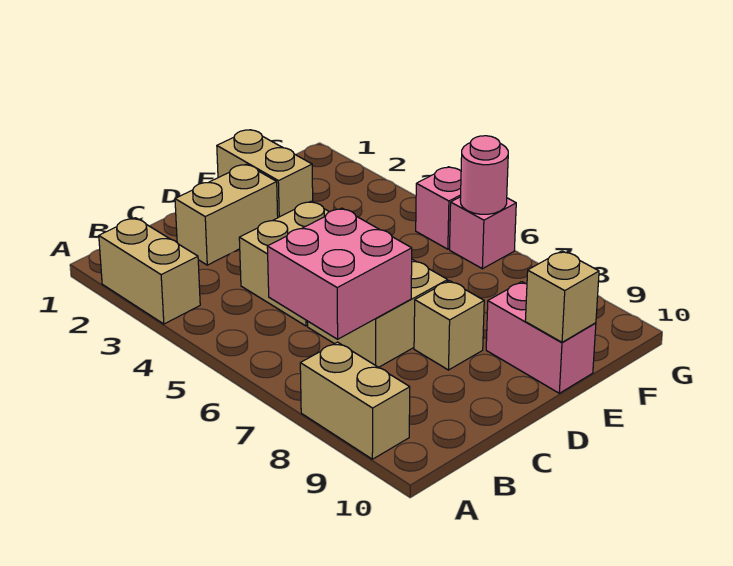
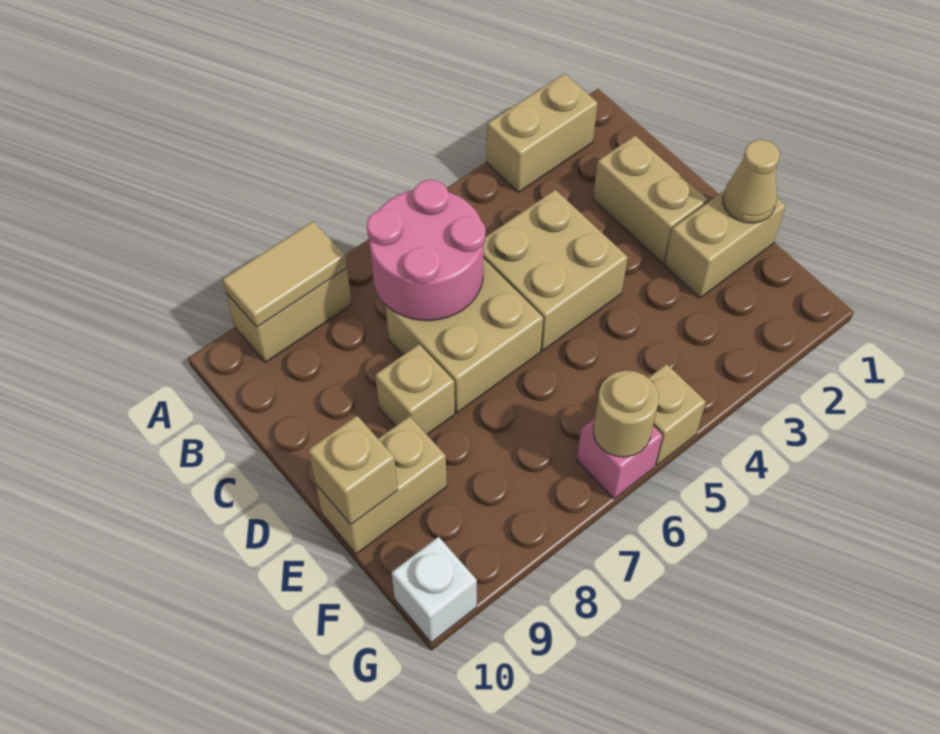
none -> tan tile A8:A9 level 2
pink brick B6:C7 level 2 -> pink round brick B6:C7 level 2
none -> tan cone E1 level 2
pink brick E9:E10 level 1 -> tan brick E9:E10 level 1
pink brick G5 level 1 -> tan brick G5 level 1
pink round brick G6 level 2 -> tan round brick G6 level 2
none -> white brick G10 level 1

